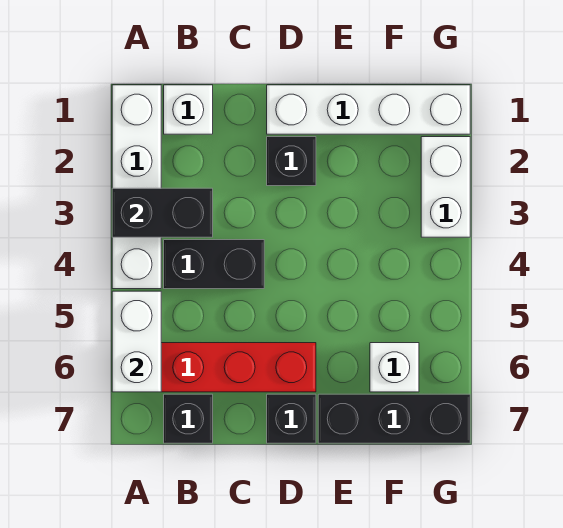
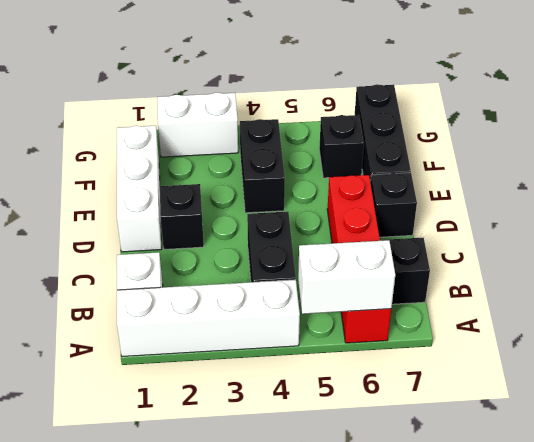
black brick A3:B3 level 2 -> black brick E4:F4 level 1
white brick D1:G1 level 1 -> white brick D1:F1 level 1
white brick F6 level 1 -> black brick F6 level 1

